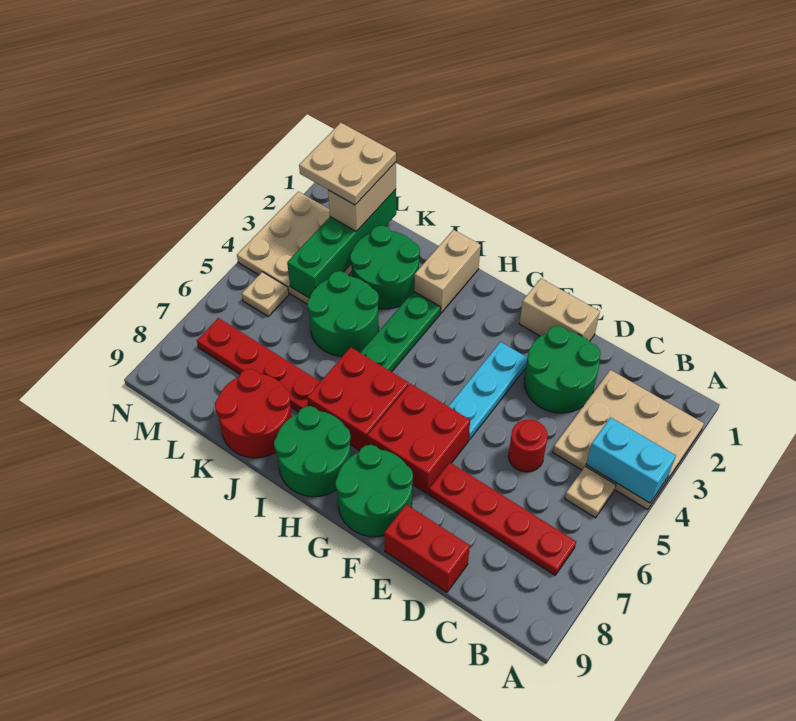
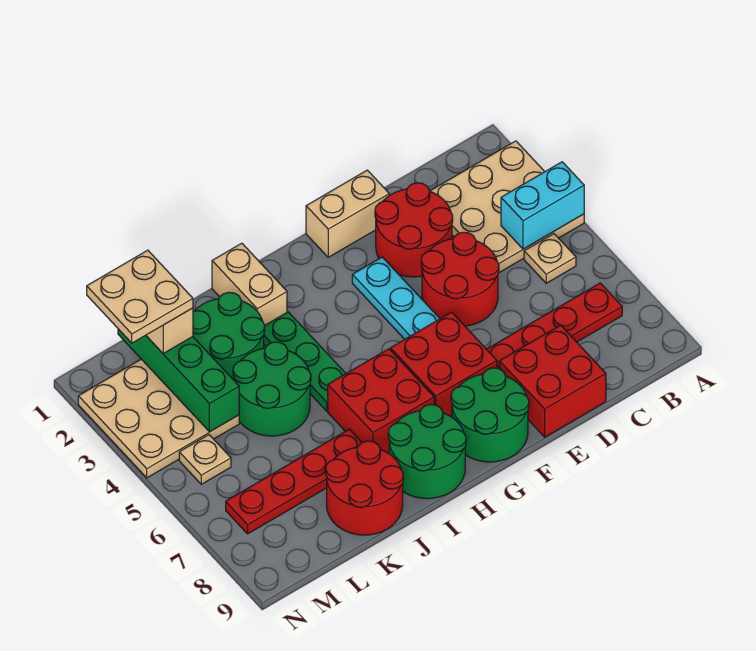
green round brick D2:E3 level 1 -> red round brick D2:E3 level 1
red round brick D5 level 1 -> red round brick D4:E5 level 1
red brick D9:E9 level 1 -> red brick D8:E9 level 1

